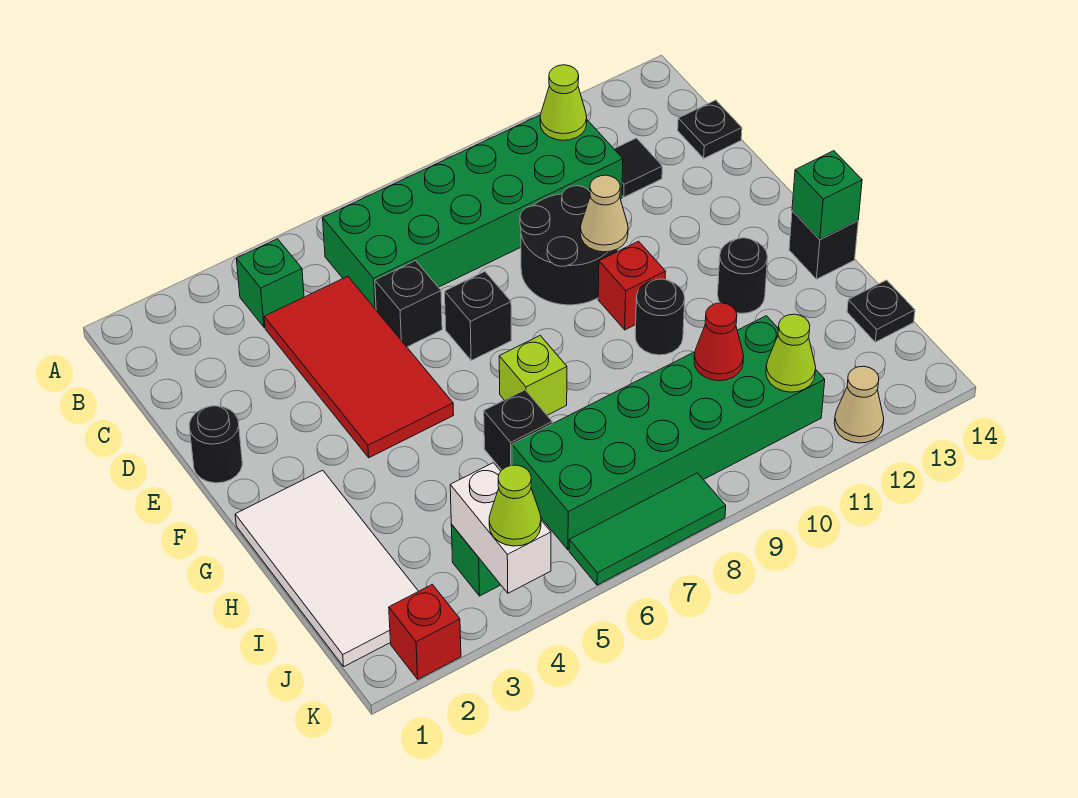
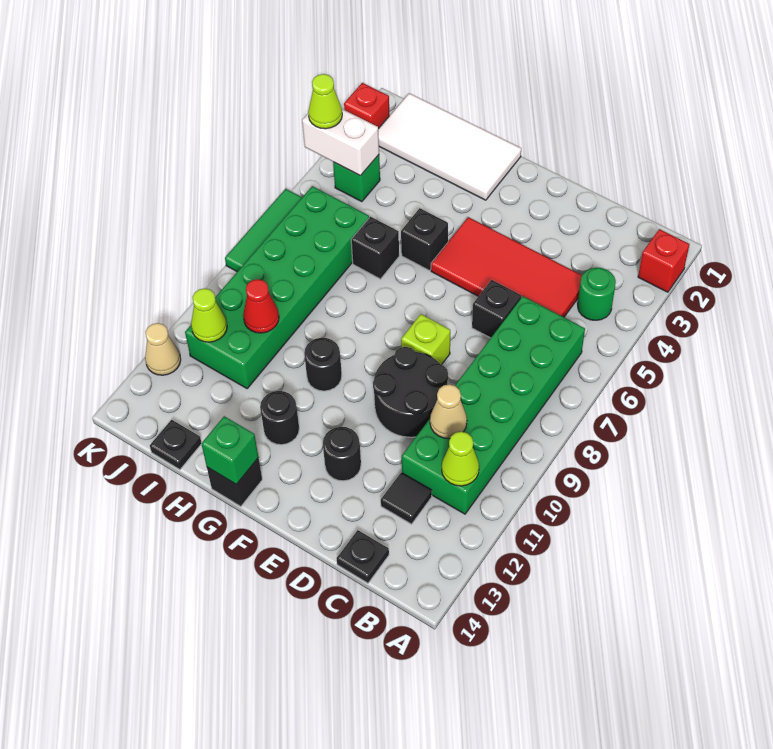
green brick B4 level 1 -> green round brick B4 level 1
black round brick E1 level 1 -> black round brick E12 level 1
black brick E7 level 1 -> black brick G5 level 1
tan cone E10 level 2 -> tan cone C10 level 2
red brick F10 level 1 -> red brick A2 level 1
lime brick G7 level 1 -> lime brick E8 level 1

